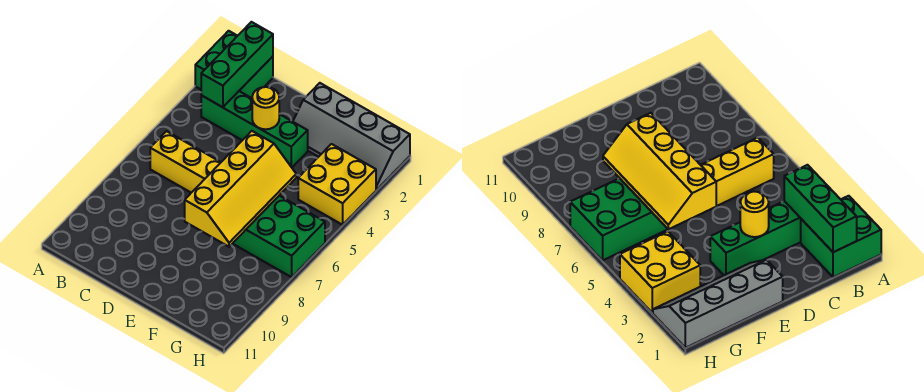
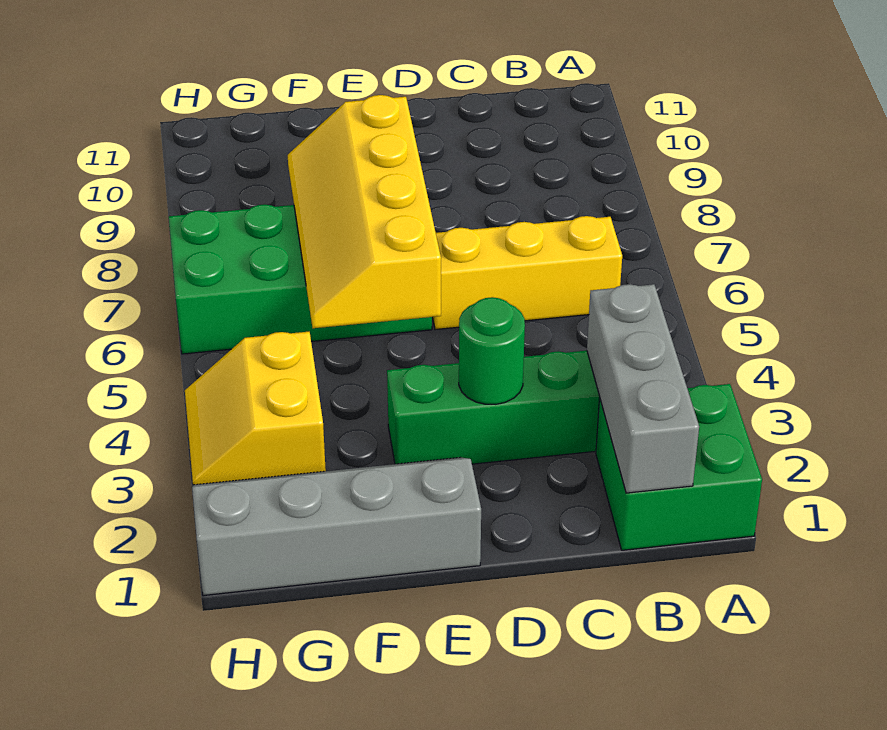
green brick B1:B3 level 2 -> grey brick B1:B3 level 2
yellow round brick D3 level 2 -> green round brick D3 level 2
yellow brick G3:H4 level 1 -> yellow slope G3:H4 level 1 top G

